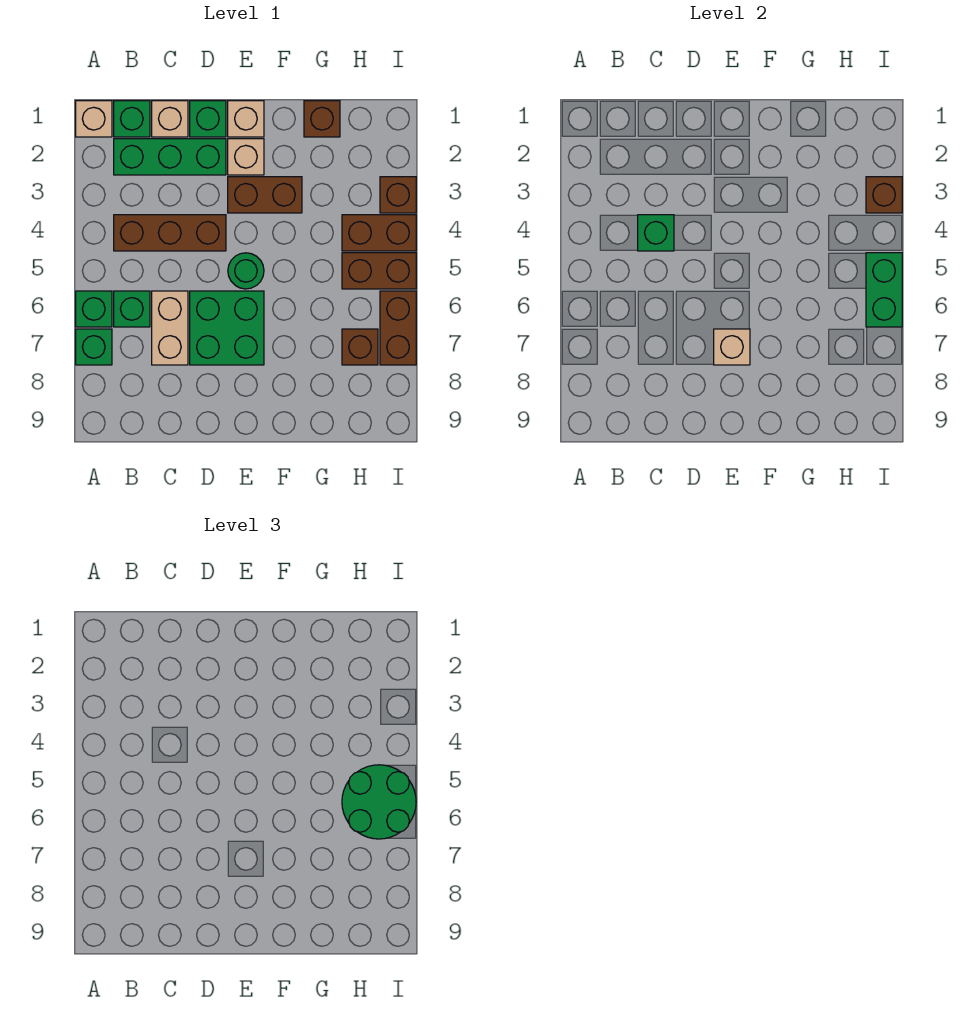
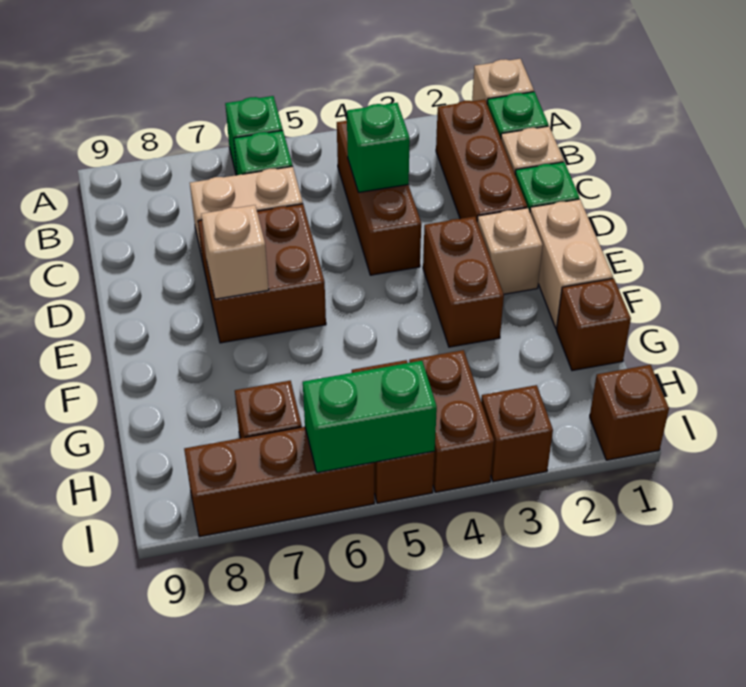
green brick A7 level 1 -> none
green brick B2:D2 level 1 -> brown brick B2:D2 level 1
green brick D6:E7 level 1 -> brown brick D6:E7 level 1
tan brick E1 level 1 -> tan brick E1:F1 level 1
green round brick E5 level 1 -> none
green round brick H5:I6 level 3 -> none
brown brick I3 level 2 -> brown brick I1 level 1
brown brick I6:I7 level 1 -> brown brick I6:I8 level 1

